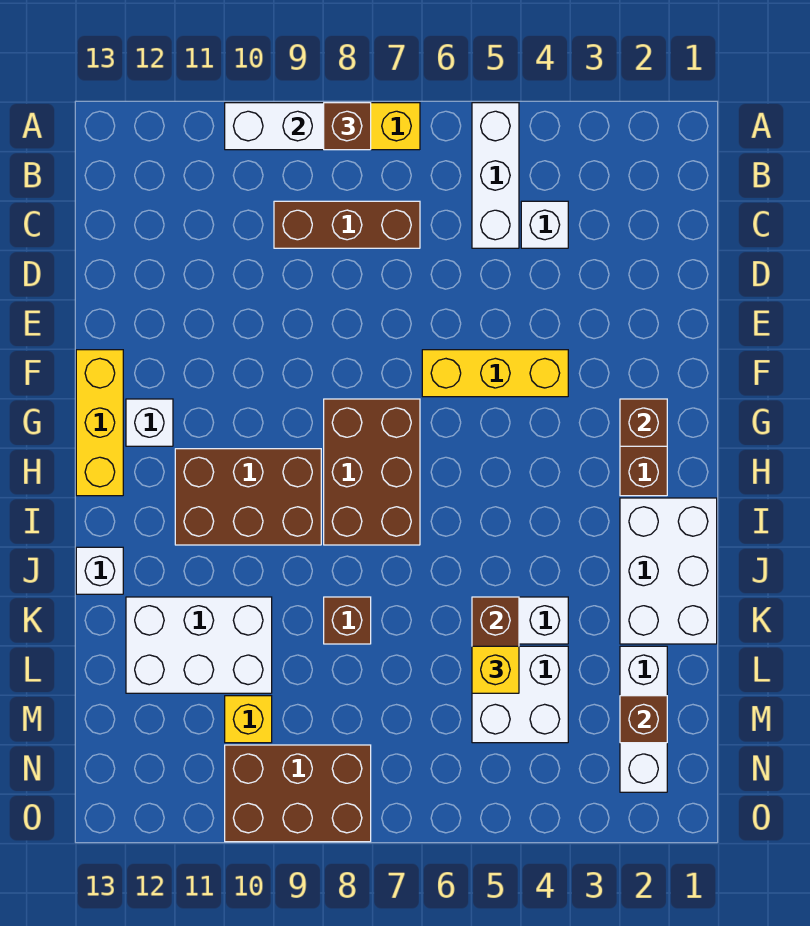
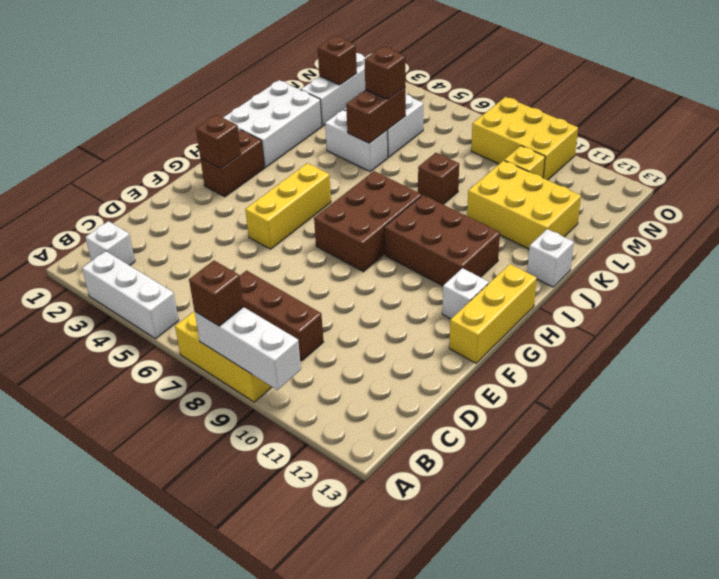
white brick A5:C5 level 1 -> white brick A3:A5 level 1
white brick C4 level 1 -> white brick B2 level 1
yellow brick F4:F6 level 1 -> yellow brick F5:H5 level 1
white brick K10:L12 level 1 -> yellow brick K10:L12 level 1
yellow brick L5 level 3 -> brown brick L5 level 3
brown brick N8:O10 level 1 -> yellow brick N8:O10 level 1

